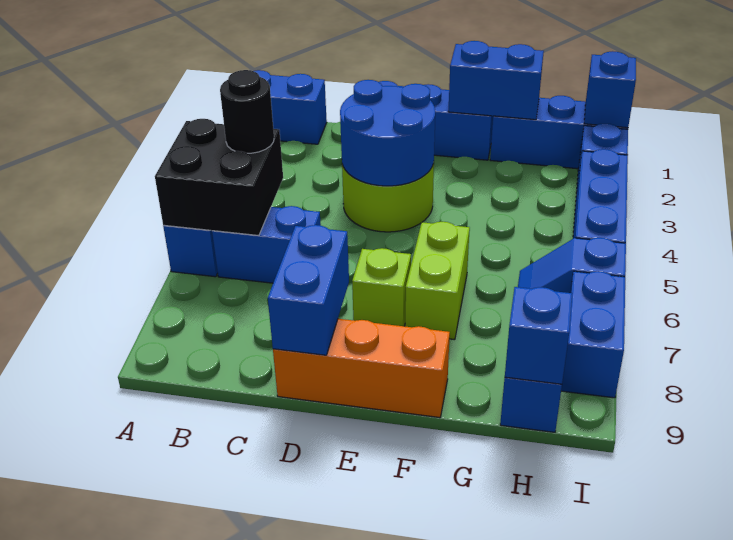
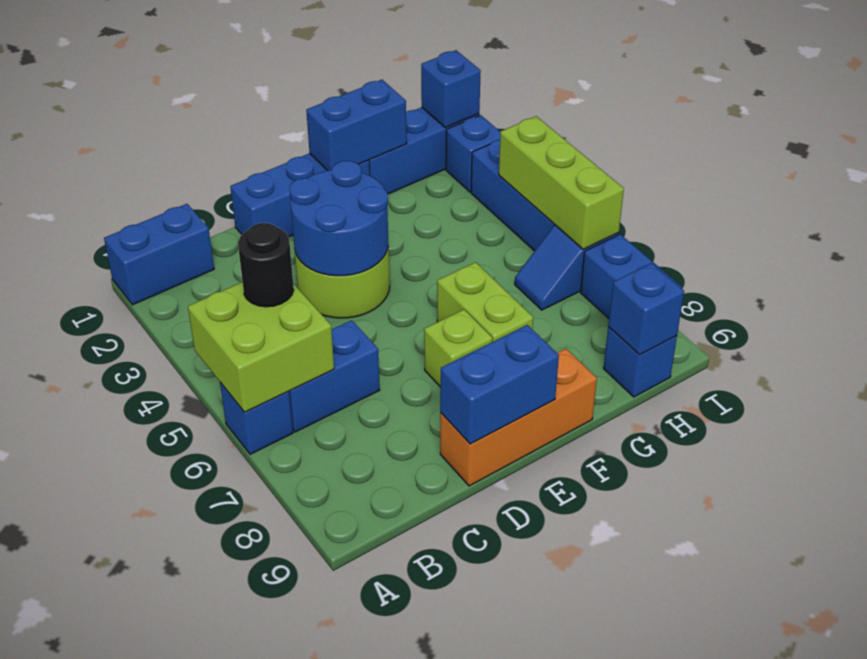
black brick A5:B6 level 2 -> lime brick A5:B6 level 2
blue brick D8:D9 level 2 -> blue brick D9:E9 level 2
none -> lime brick I4:I6 level 2

